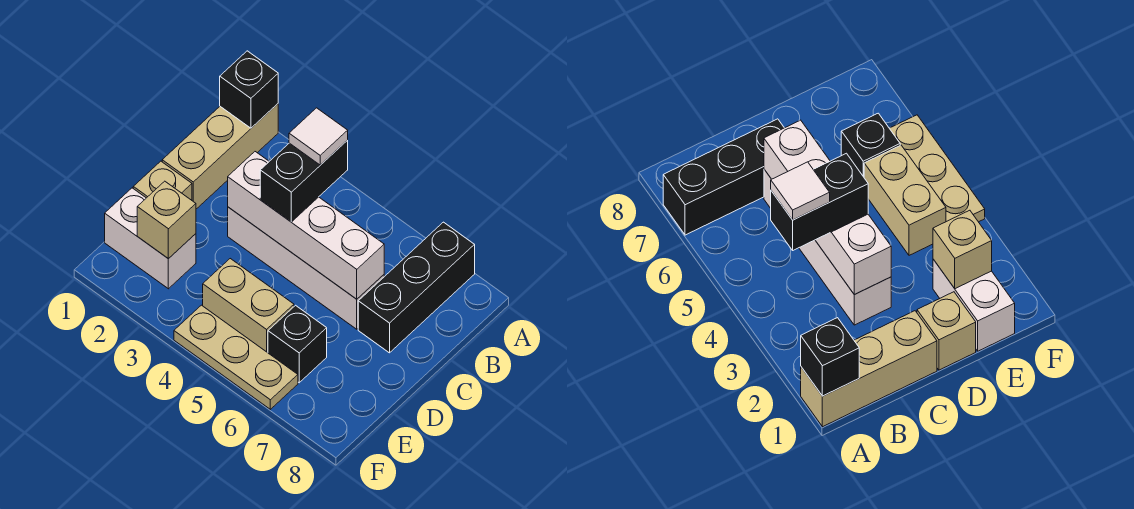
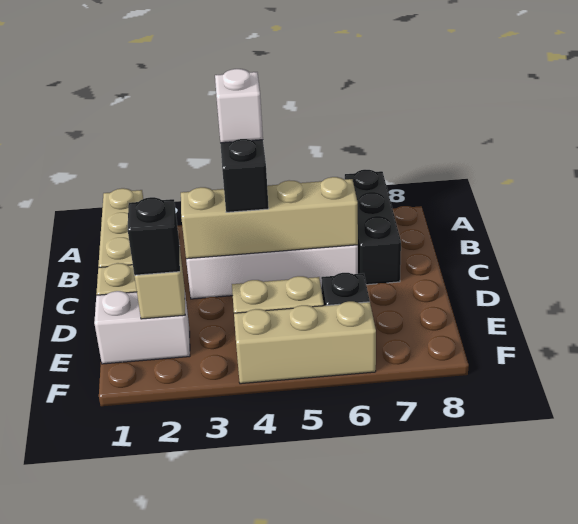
black brick A1 level 2 -> black brick E2 level 3
white tile B4 level 4 -> white brick B4 level 4
white brick C3:C6 level 2 -> tan brick C3:C6 level 2
tan plate F4:F6 level 1 -> tan brick F4:F6 level 1

